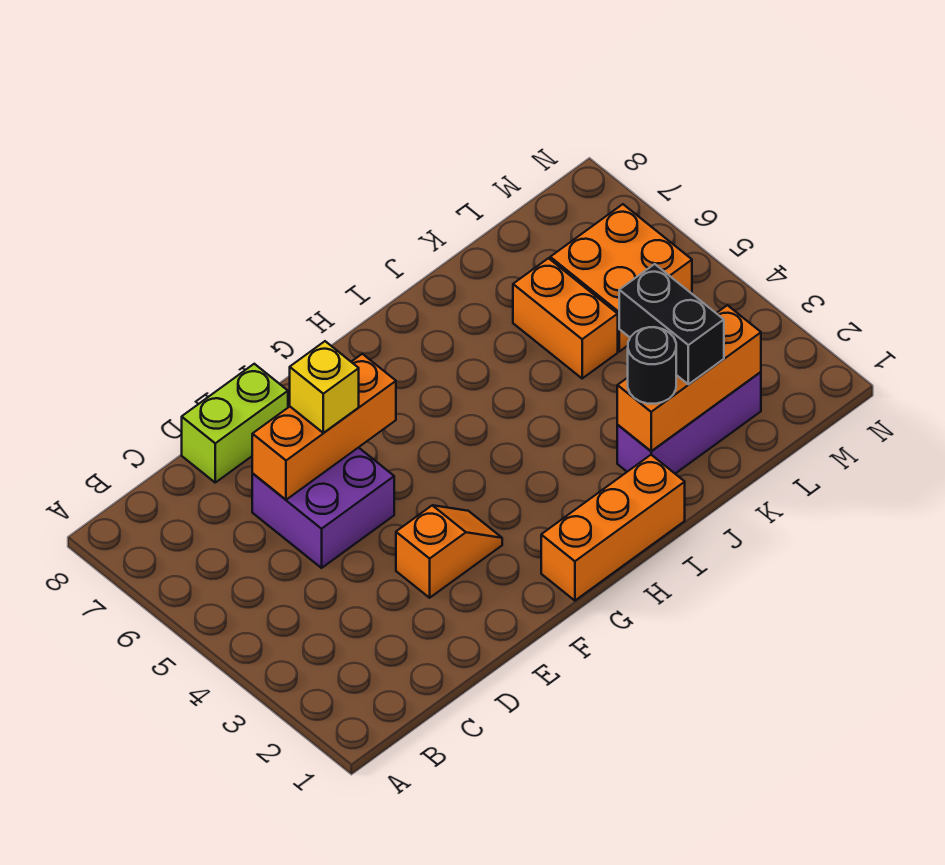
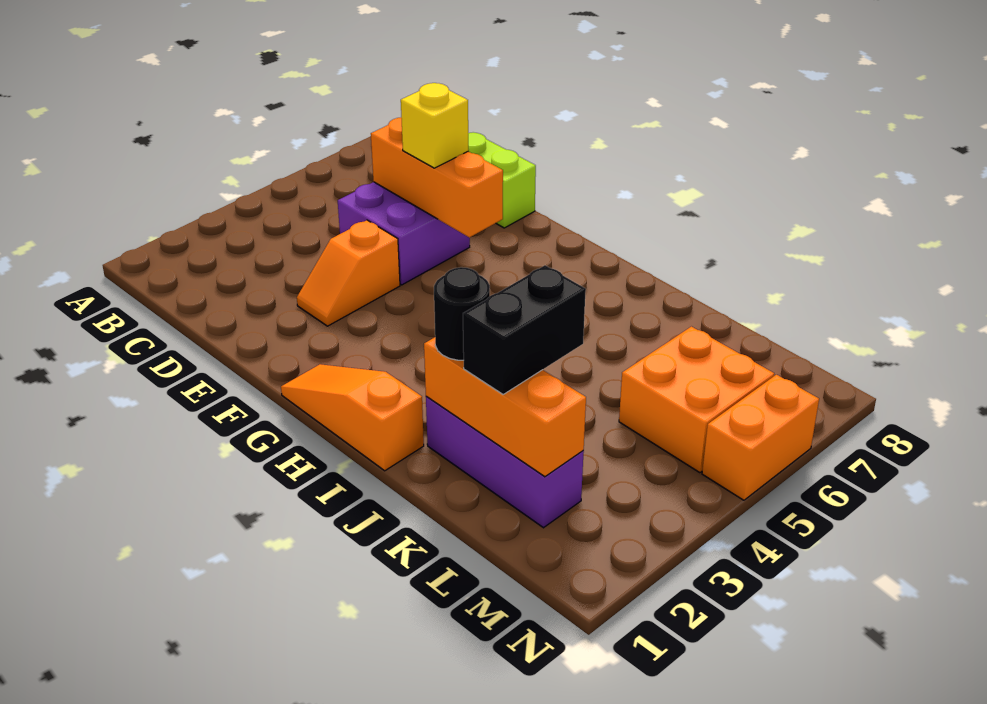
orange slope E3:F3 level 1 top E -> orange slope E3:E4 level 1 top 4
orange brick G1:I1 level 1 -> orange slope G1:I1 level 1 top I
orange brick K5:K6 level 1 -> orange brick N5:N6 level 1

